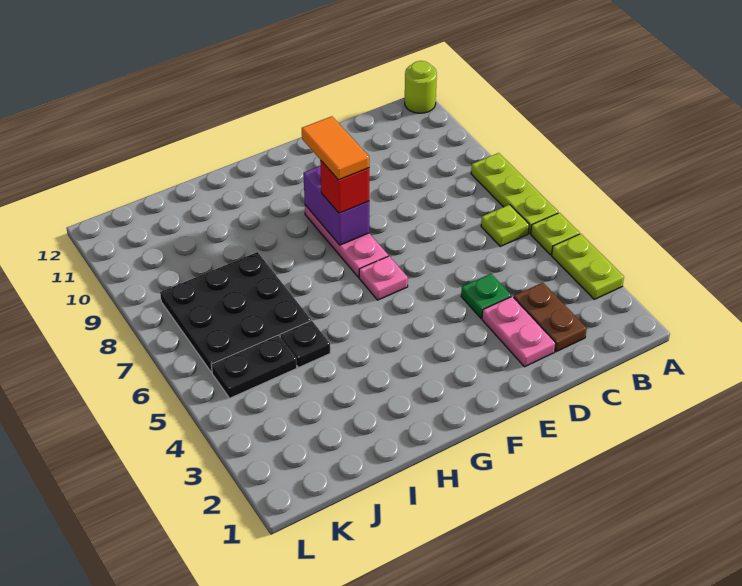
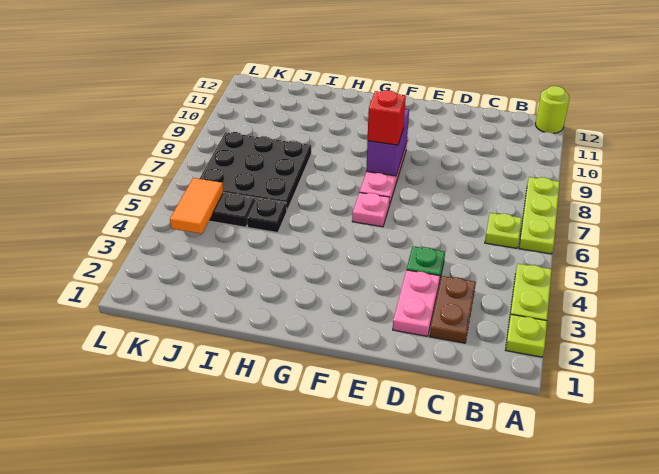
lime plate A5 level 1 -> lime plate A2 level 1
orange tile F8:F9 level 4 -> orange tile K4:K5 level 2

